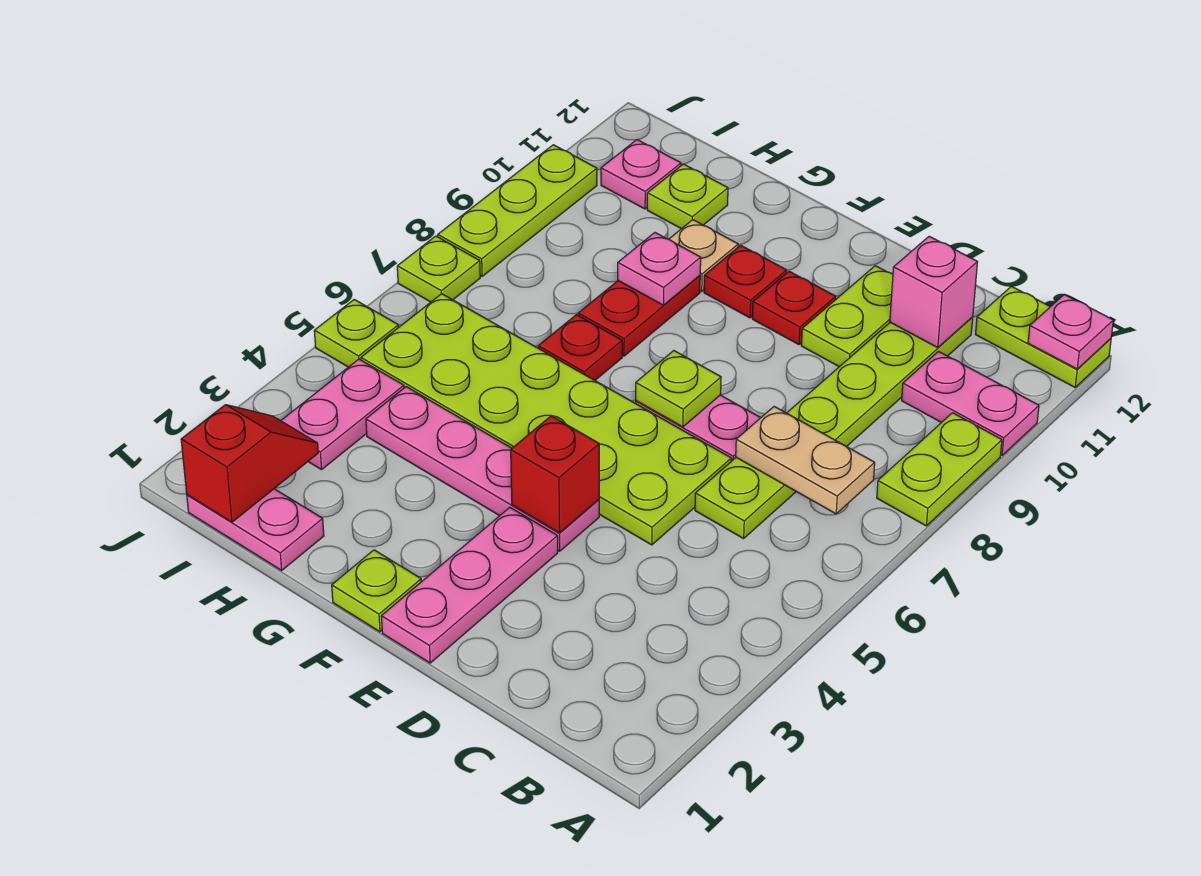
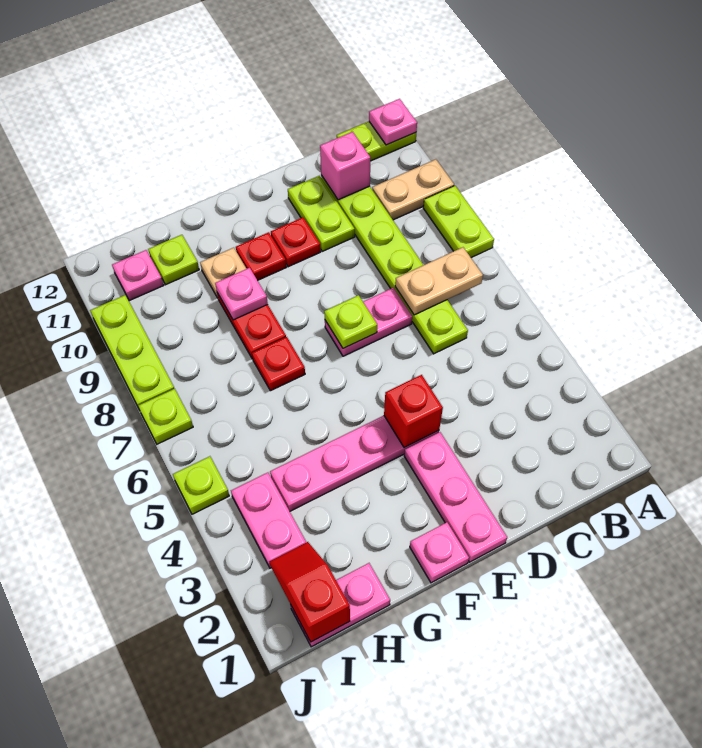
pink plate A10:B10 level 1 -> tan plate A10:B10 level 1
lime plate D5:I6 level 1 -> none
lime plate F1 level 1 -> pink plate F1 level 1

